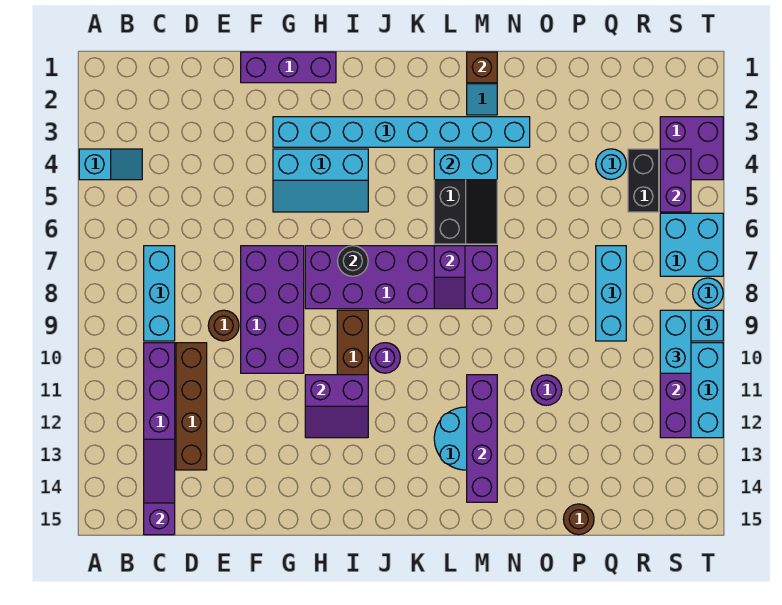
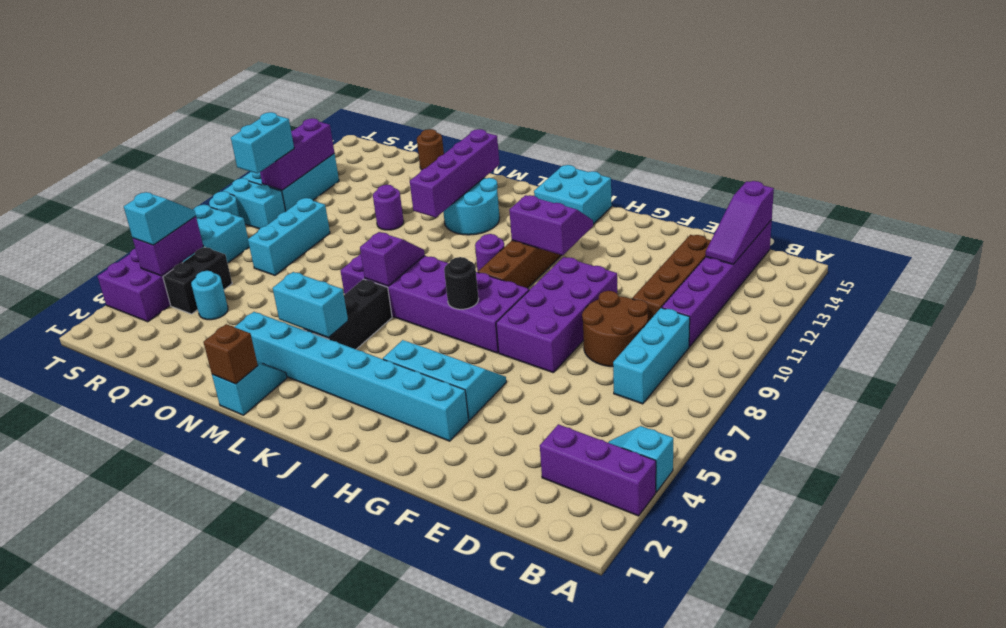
brown round brick E9 level 1 -> brown round brick D8:E9 level 1
purple brick F1:H1 level 1 -> purple brick A3:C3 level 1
none -> cyan brick I14:J15 level 1
none -> cyan slope S4:S5 level 3 top 4

